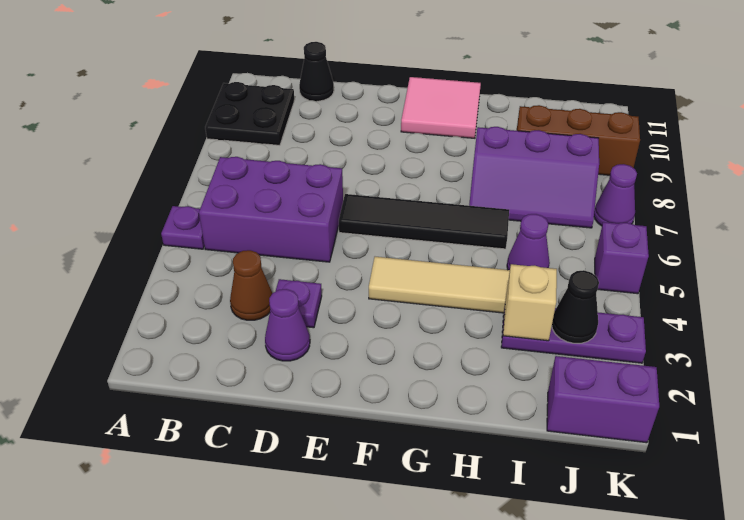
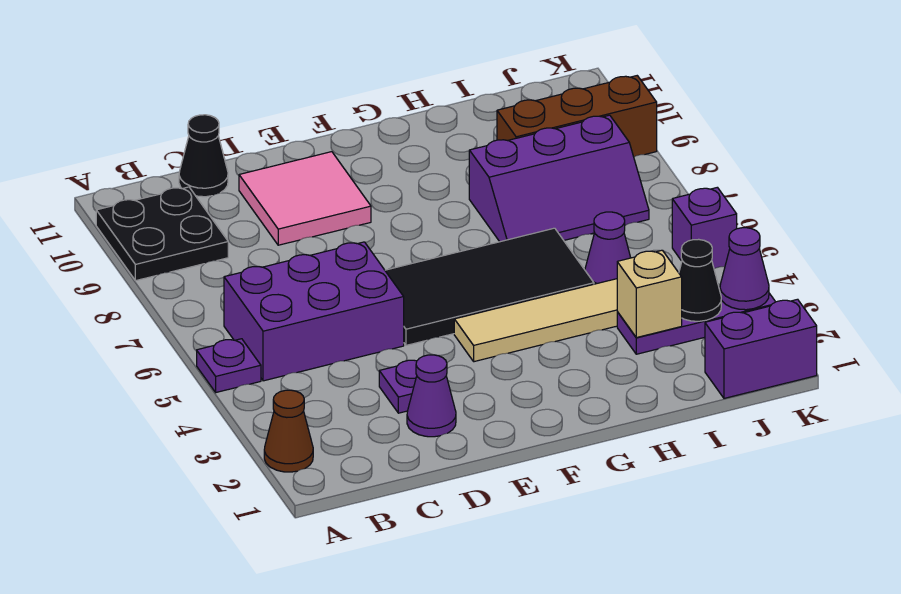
brown cone C3 level 1 -> brown cone A2 level 1
black tile E6:H6 level 1 -> black tile E5:H6 level 1
pink tile F10:G11 level 1 -> pink tile D9:E10 level 1
purple cone K7 level 1 -> purple cone K3 level 2

